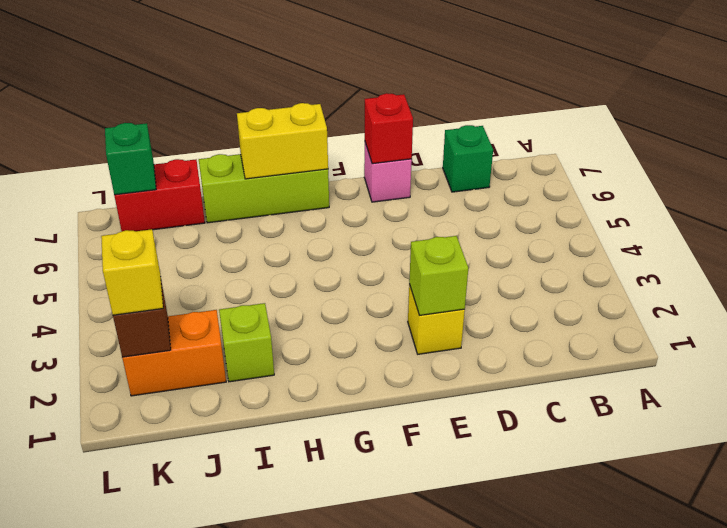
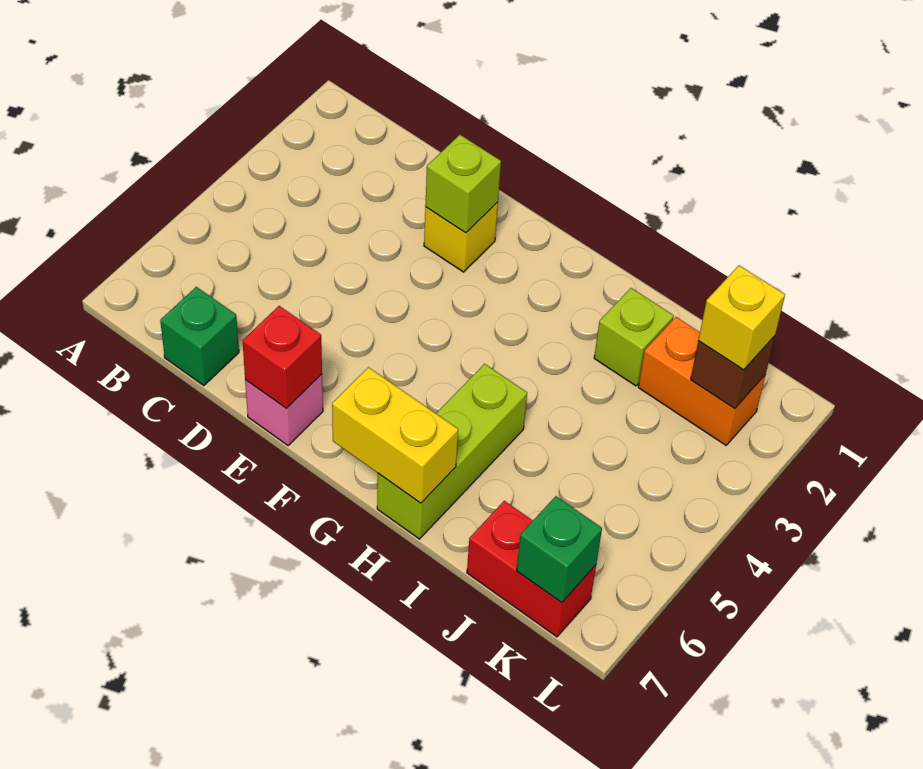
lime brick G7:I7 level 1 -> lime brick H5:H7 level 1

